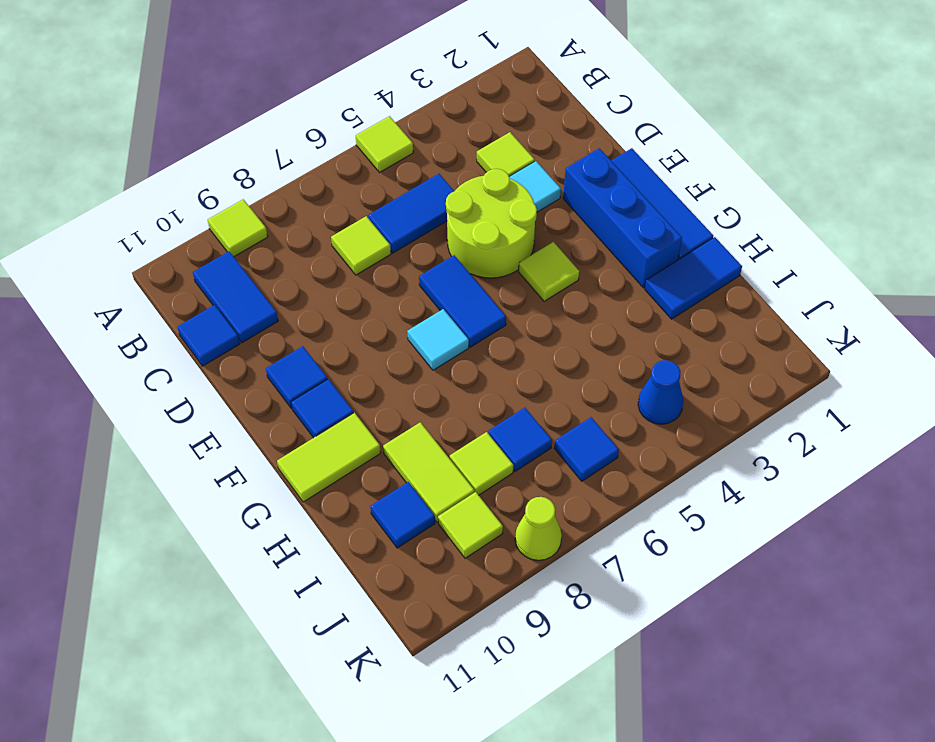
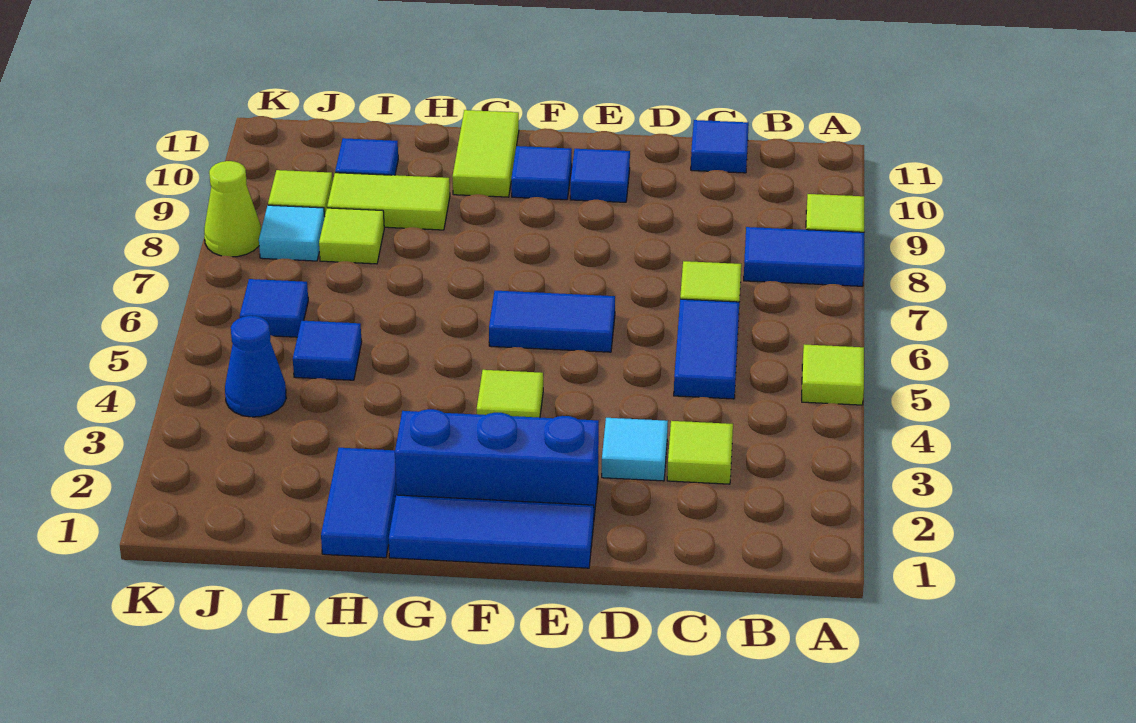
blue tile B10:C10 level 1 -> blue tile A8:B8 level 1
lime round brick D4:E5 level 1 -> none
cyan tile F7 level 1 -> cyan tile J8 level 1
blue tile I7 level 1 -> blue tile I5 level 1

